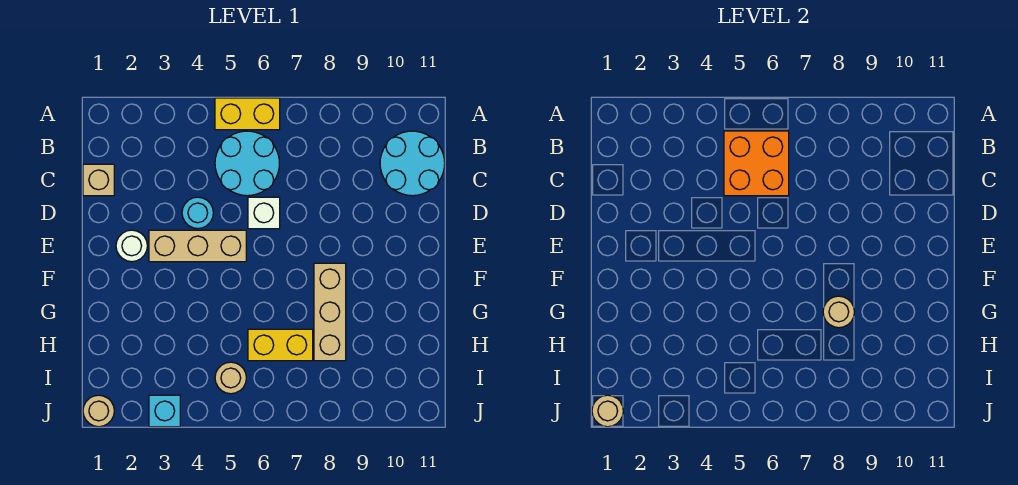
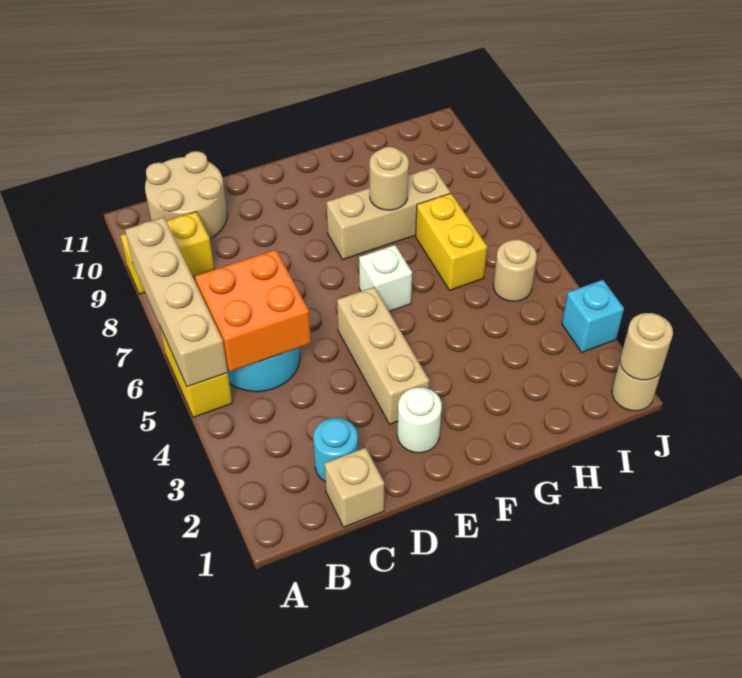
none -> tan brick A5:A8 level 2
none -> yellow brick A9:B9 level 1
cyan round brick B10:C11 level 1 -> tan round brick B10:C11 level 1
cyan round brick D4 level 1 -> cyan round brick C2 level 1
white brick D6 level 1 -> white brick F6 level 1

